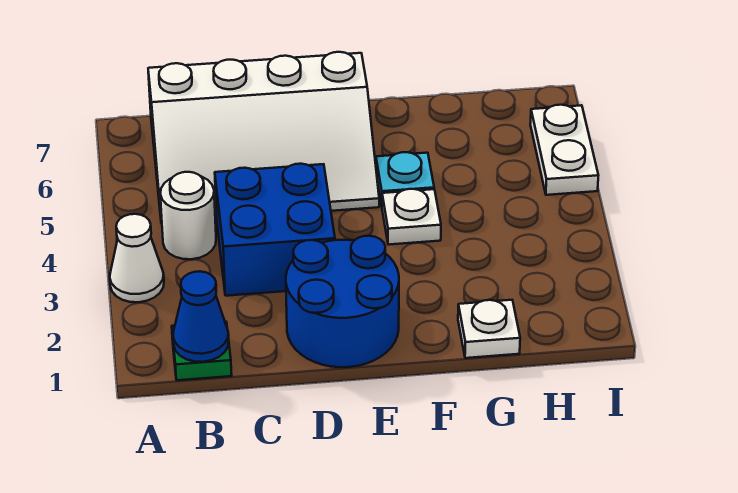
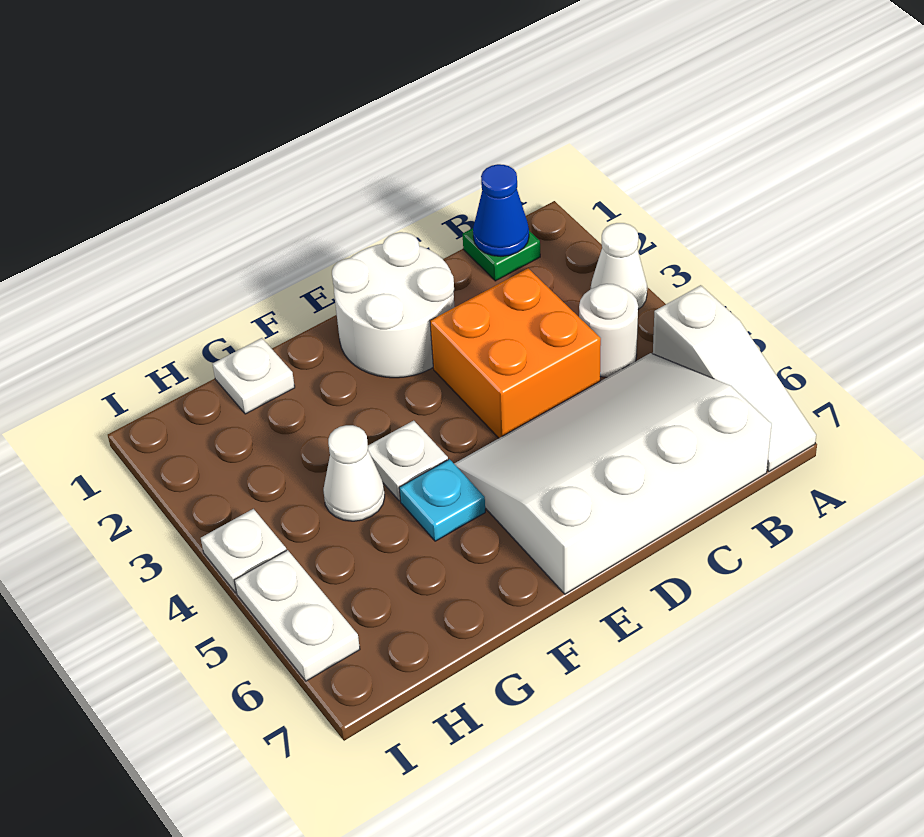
none -> white slope A5:A7 level 1 top 5
blue brick C3:D4 level 1 -> orange brick C3:D4 level 1
blue round brick D1:E2 level 1 -> white round brick D1:E2 level 1
none -> white cone G4 level 1
none -> white plate I4 level 1

